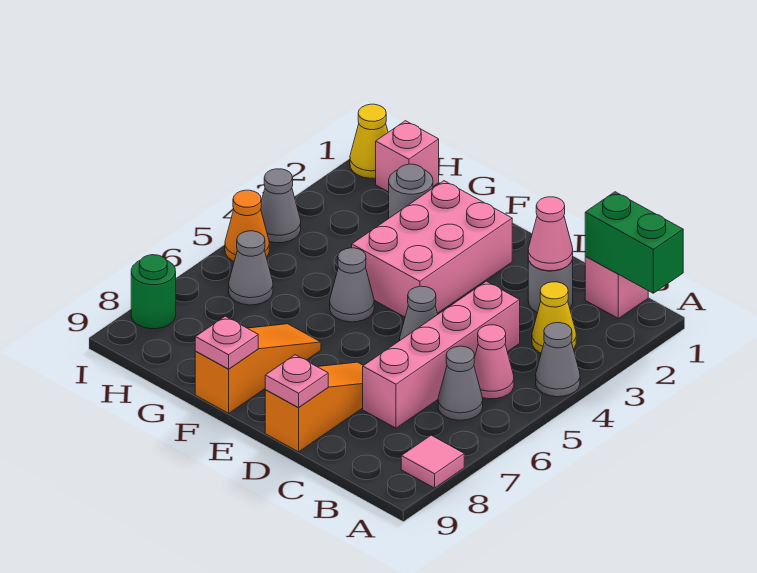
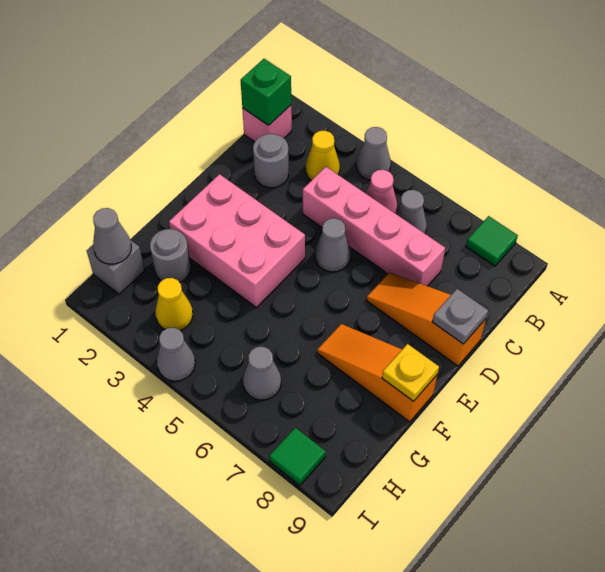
green brick A1:B1 level 2 -> green brick B1 level 2
pink tile A8 level 1 -> green tile A8 level 1
pink cone C2 level 2 -> none
pink plate D9 level 2 -> grey plate D9 level 2
grey cone F5 level 1 -> grey cone H1 level 2
pink plate F9 level 2 -> yellow plate F9 level 2
pink brick H1 level 1 -> grey brick H1 level 1
yellow cone I1 level 1 -> yellow cone H3 level 1
orange cone I5 level 1 -> none
green round brick I8 level 1 -> green tile I8 level 1

